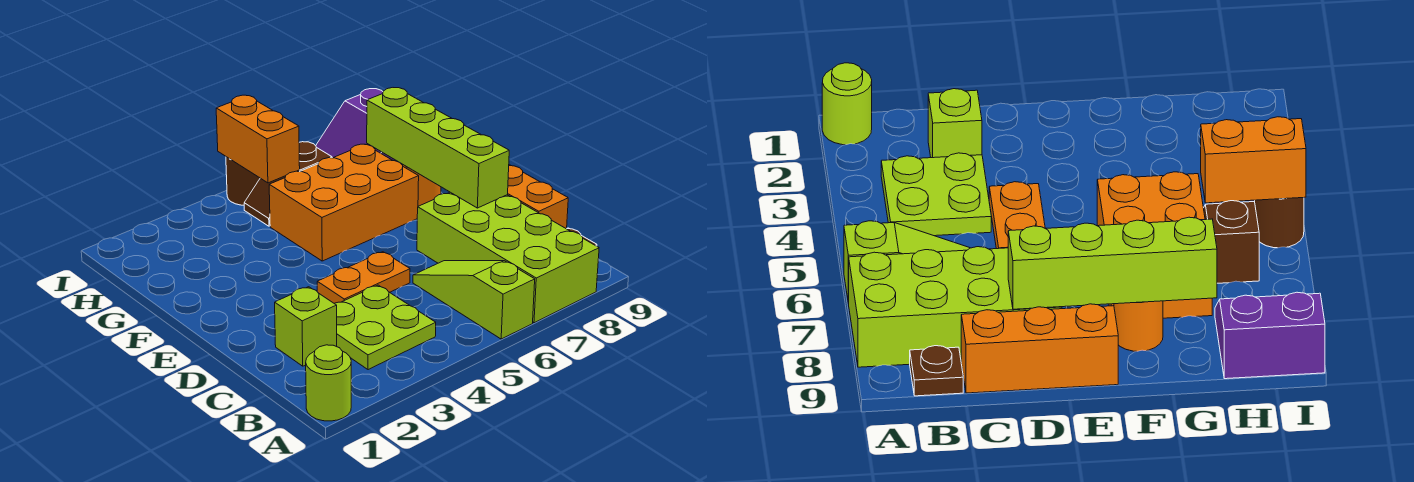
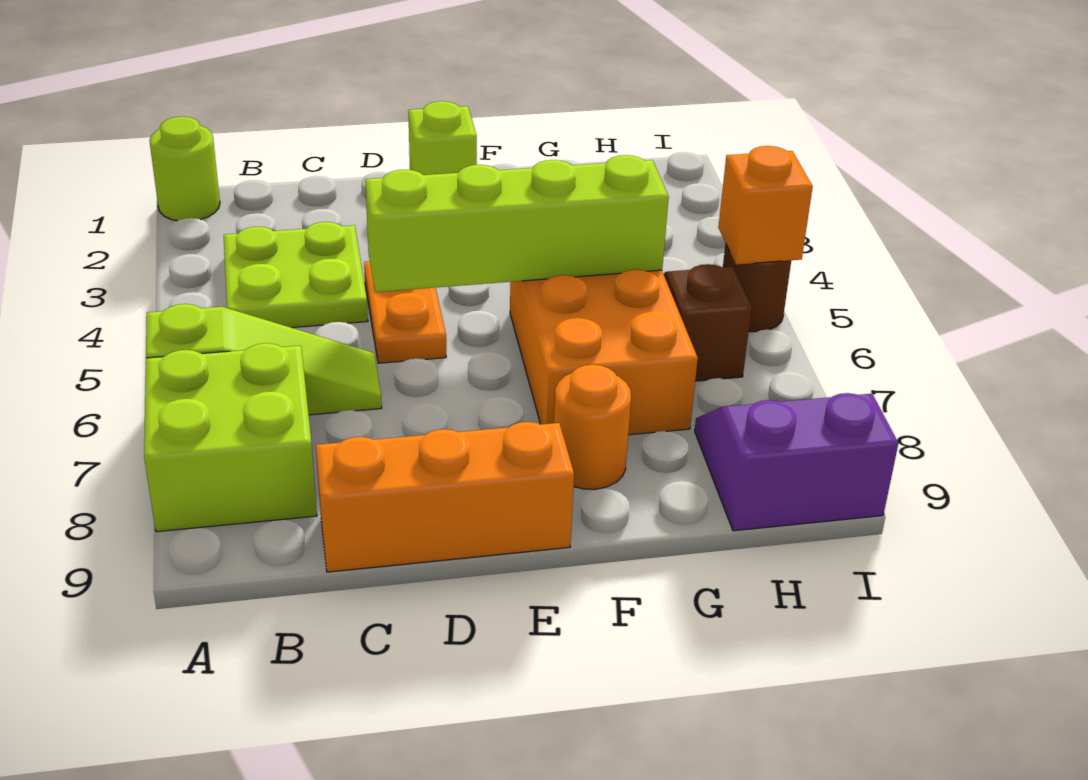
lime brick A7:D8 level 1 -> lime brick A7:B8 level 1
brown plate B9 level 1 -> none
lime brick C2 level 1 -> lime brick E1 level 1
lime brick D8:G8 level 2 -> lime brick D5:G5 level 2
orange brick H5:I5 level 2 -> orange brick I5 level 2

